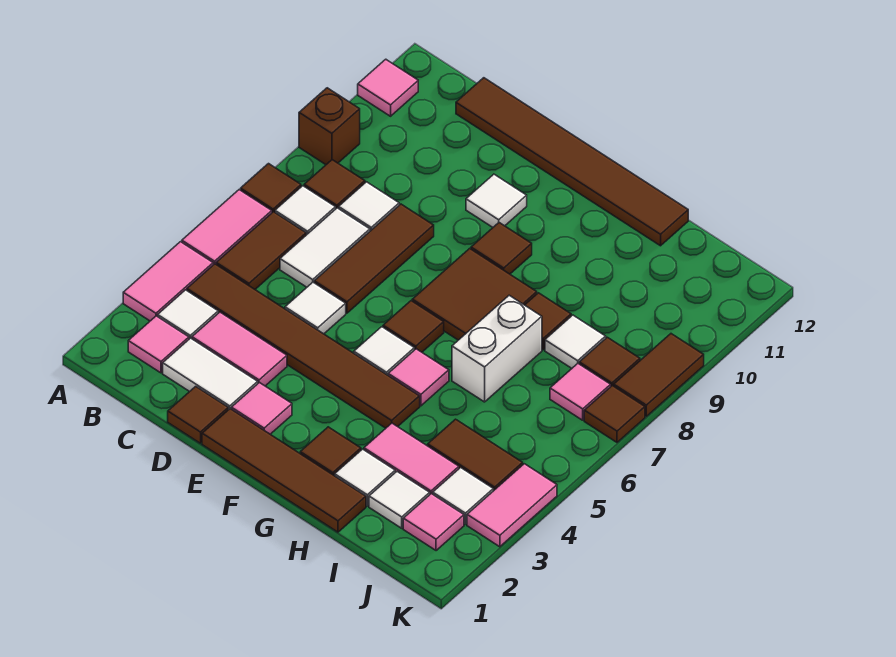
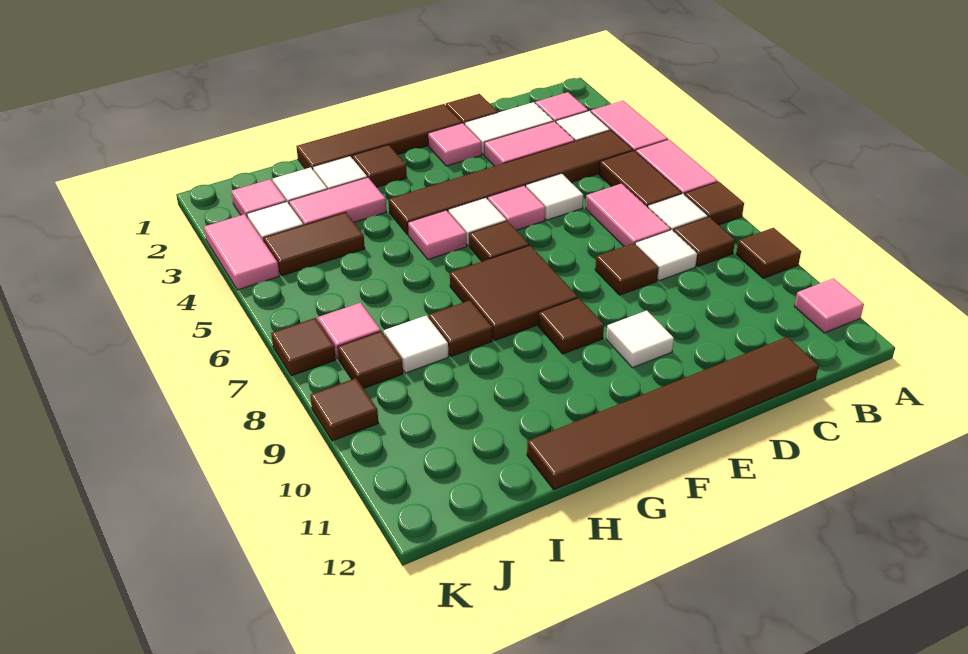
brown brick A9 level 1 -> brown tile A9 level 1
white tile C6:C7 level 1 -> pink tile C6:C7 level 1
brown tile D6:D8 level 1 -> brown tile D8 level 1
none -> pink tile E5 level 1
white brick H6:H7 level 1 -> none
brown tile K8:K9 level 1 -> brown tile K9 level 1

